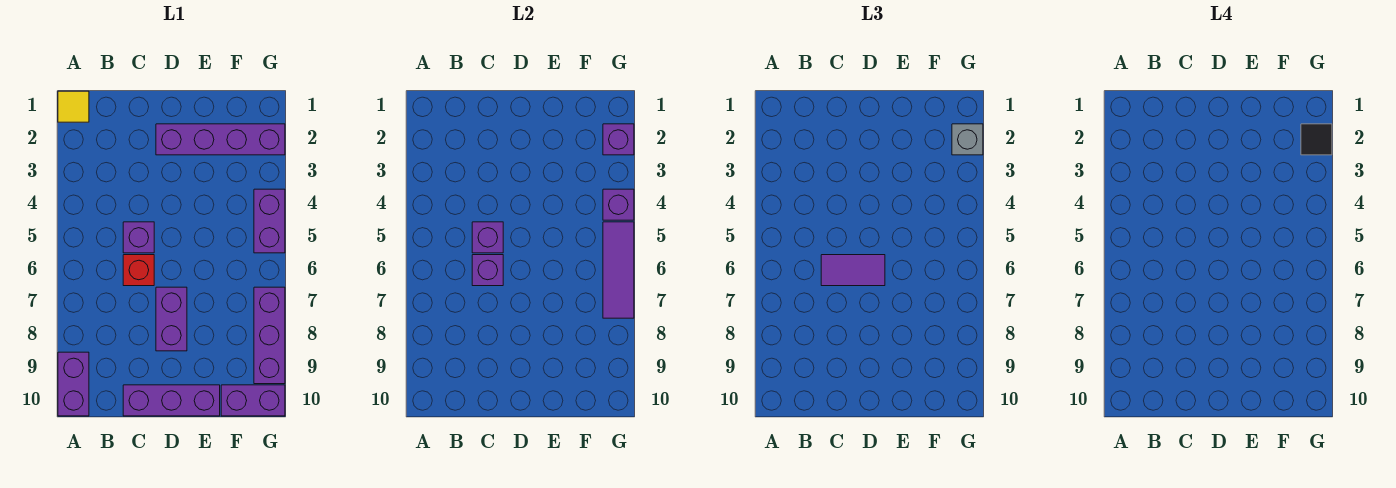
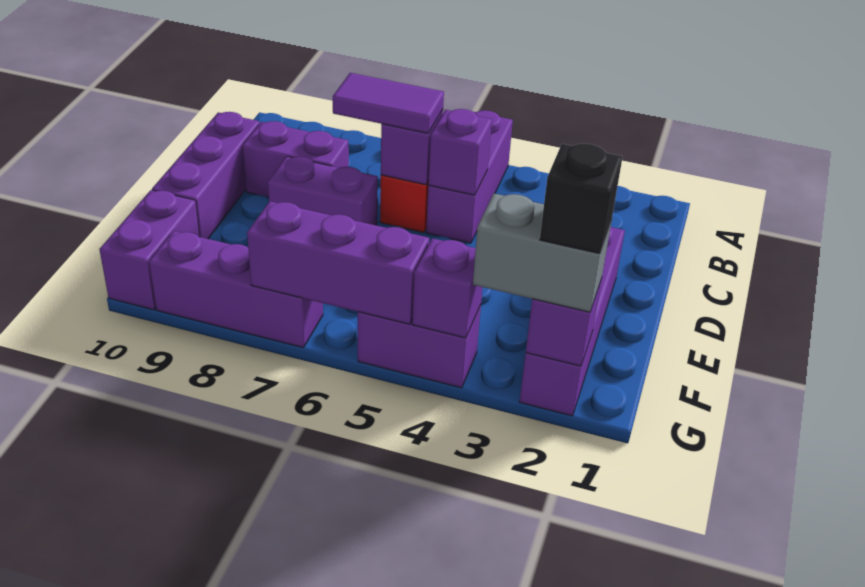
yellow tile A1 level 1 -> none
purple brick A9:A10 level 1 -> purple brick C8:C9 level 1
purple brick C5 level 1 -> purple brick A5:C5 level 1
purple tile C6:D6 level 3 -> purple tile C6:C7 level 3
grey brick G2 level 3 -> grey brick G2:G3 level 3
black tile G2 level 4 -> black brick G2 level 4
purple tile G5:G7 level 2 -> purple brick G5:G7 level 2

